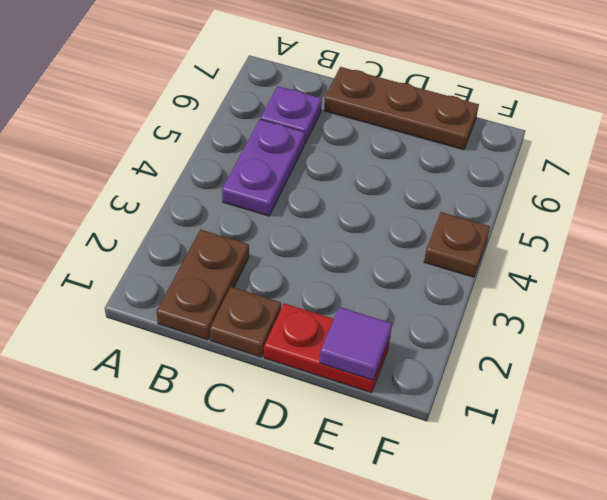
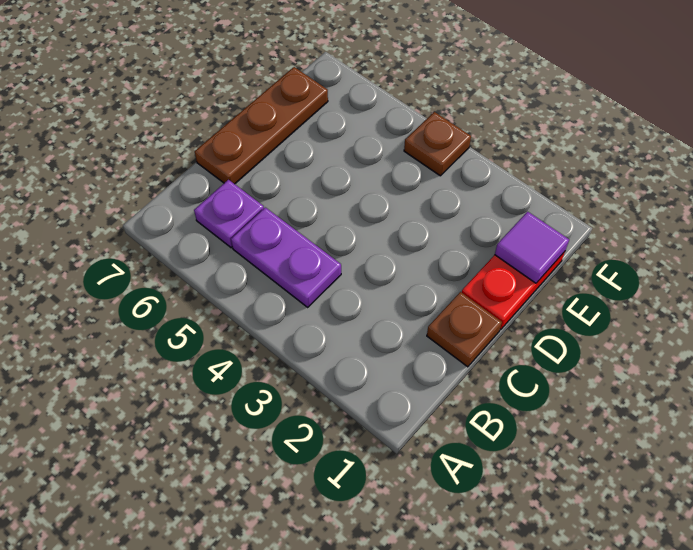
brown plate B1:B2 level 1 -> none

